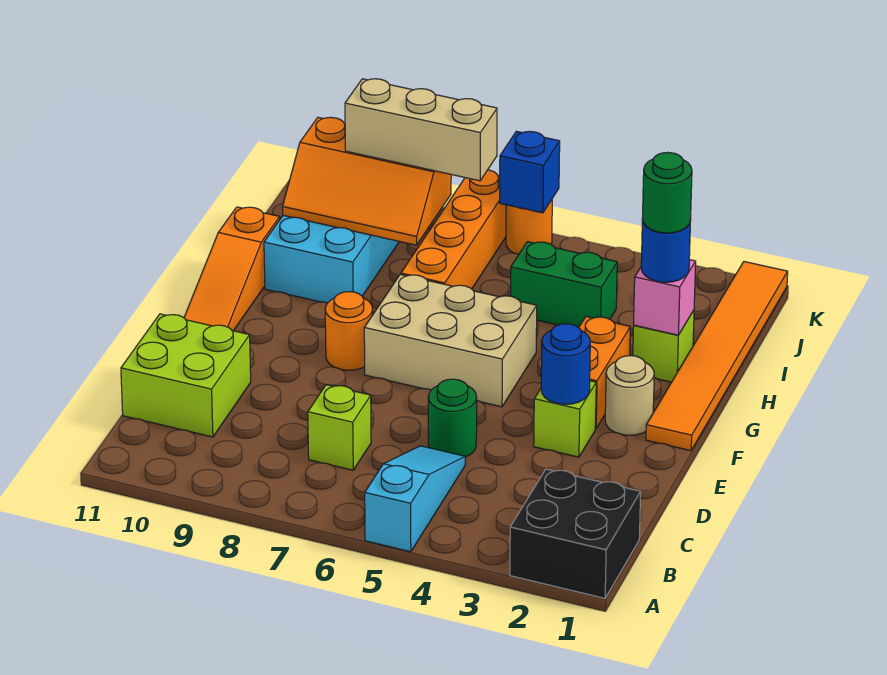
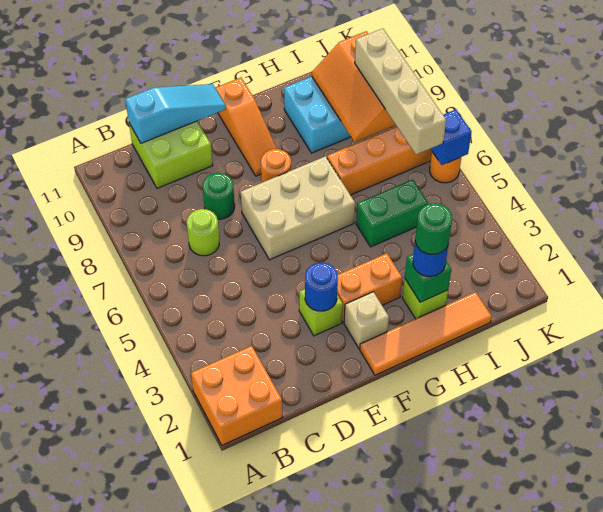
black brick A1:B2 level 1 -> orange brick A1:B2 level 1
cyan slope A5:C5 level 1 top A -> cyan slope C11:E11 level 2 top C
lime brick C7 level 1 -> lime round brick C7 level 1
green round brick D5 level 1 -> green round brick D8 level 1
orange tile F1:K1 level 1 -> orange tile F1:I1 level 1
tan round brick F2 level 1 -> tan brick F2 level 1
tan brick F5:G7 level 1 -> tan brick E6:G7 level 1
orange slope F11:H11 level 1 top H -> orange slope F9:F11 level 1 top 11
pink brick H2 level 2 -> green brick H2 level 2
green brick I4:I5 level 1 -> green brick H5:I5 level 1
tan brick J7:J9 level 3 -> tan brick J6:J9 level 3

